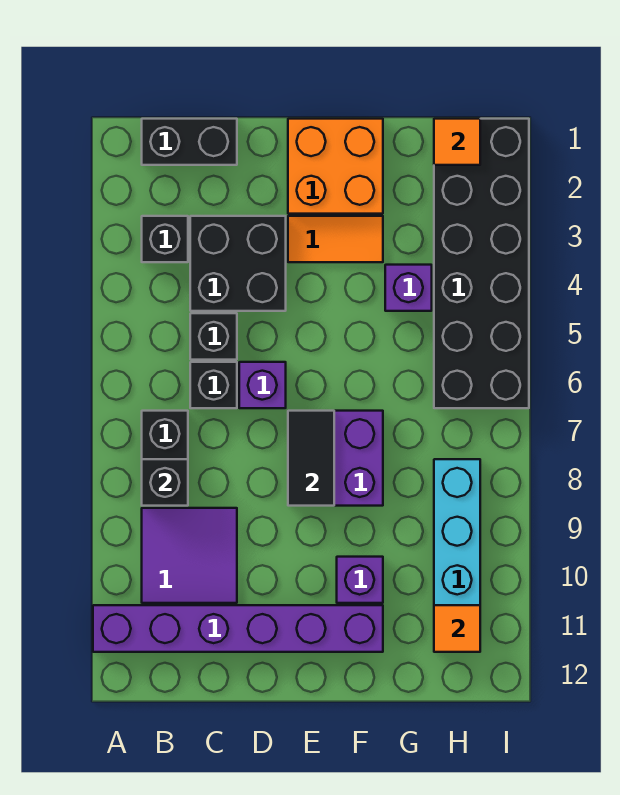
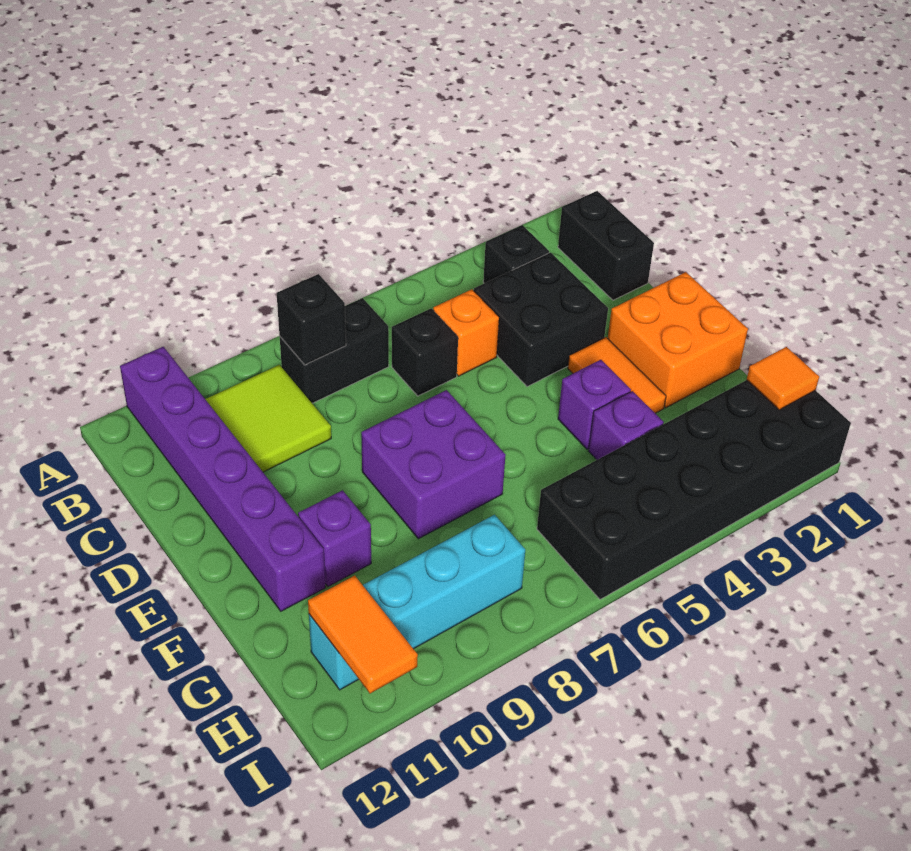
purple tile B9:C10 level 1 -> lime tile B9:C10 level 1
black brick C5 level 1 -> orange brick C5 level 1
purple brick D6 level 1 -> purple brick F4 level 1
black tile E7:E8 level 2 -> none
orange tile H11 level 2 -> orange tile H11:I11 level 2

